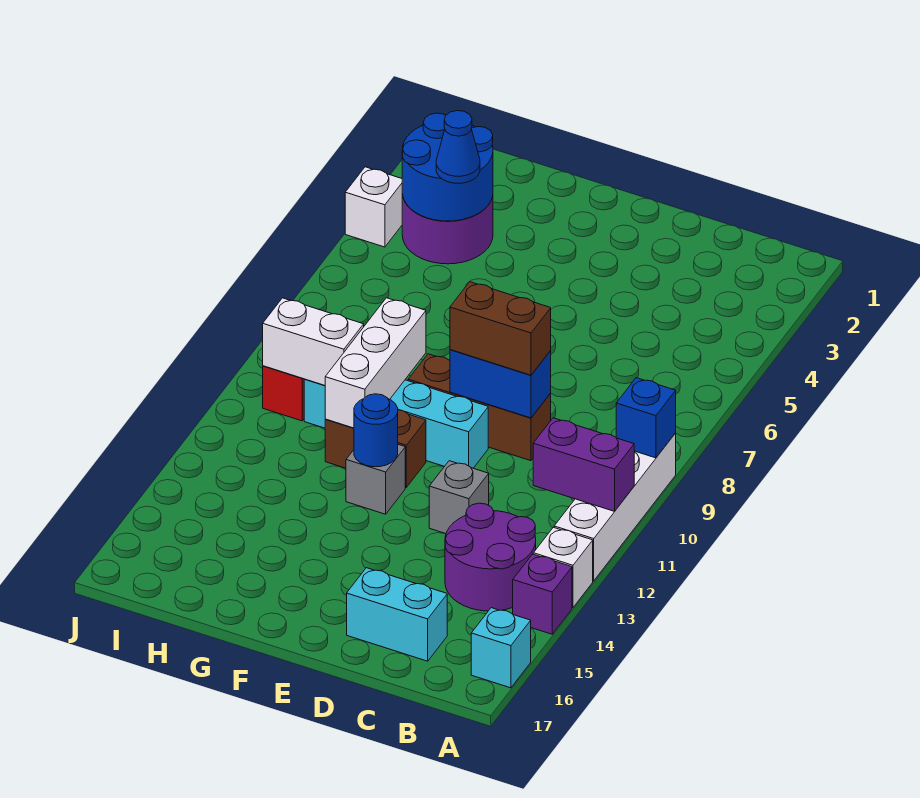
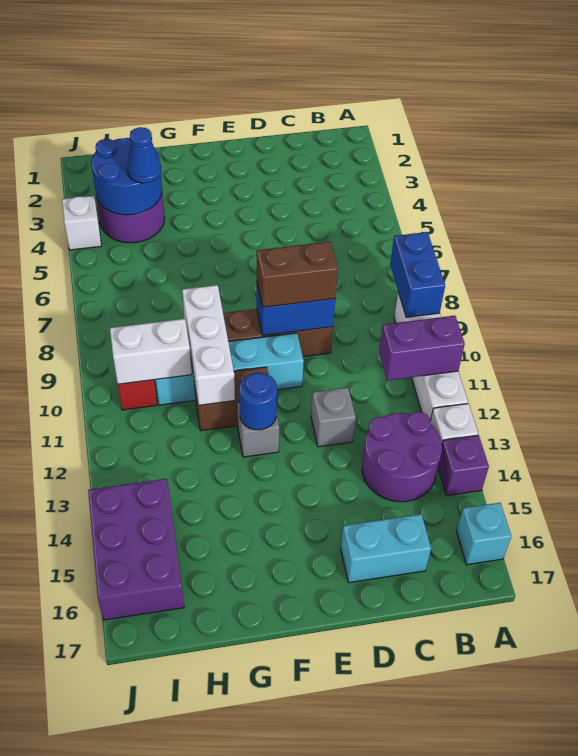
blue brick A9 level 2 -> blue brick A8:A9 level 2
none -> purple brick I14:J16 level 1

